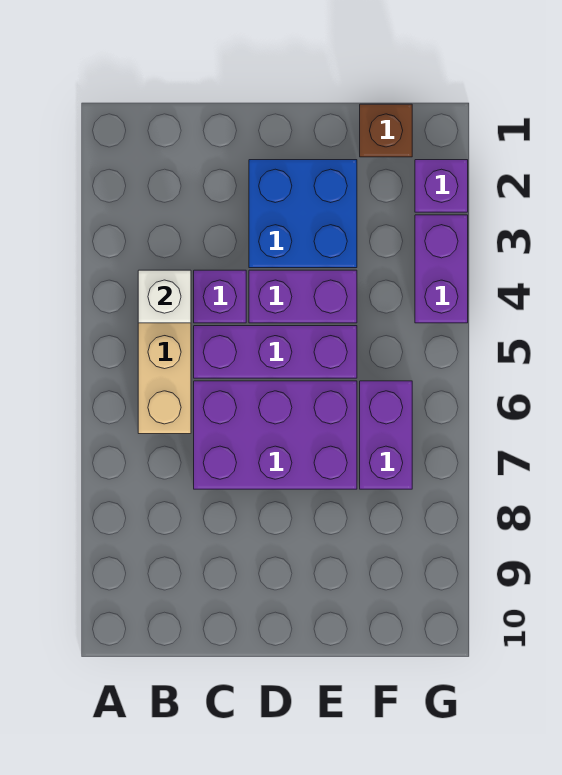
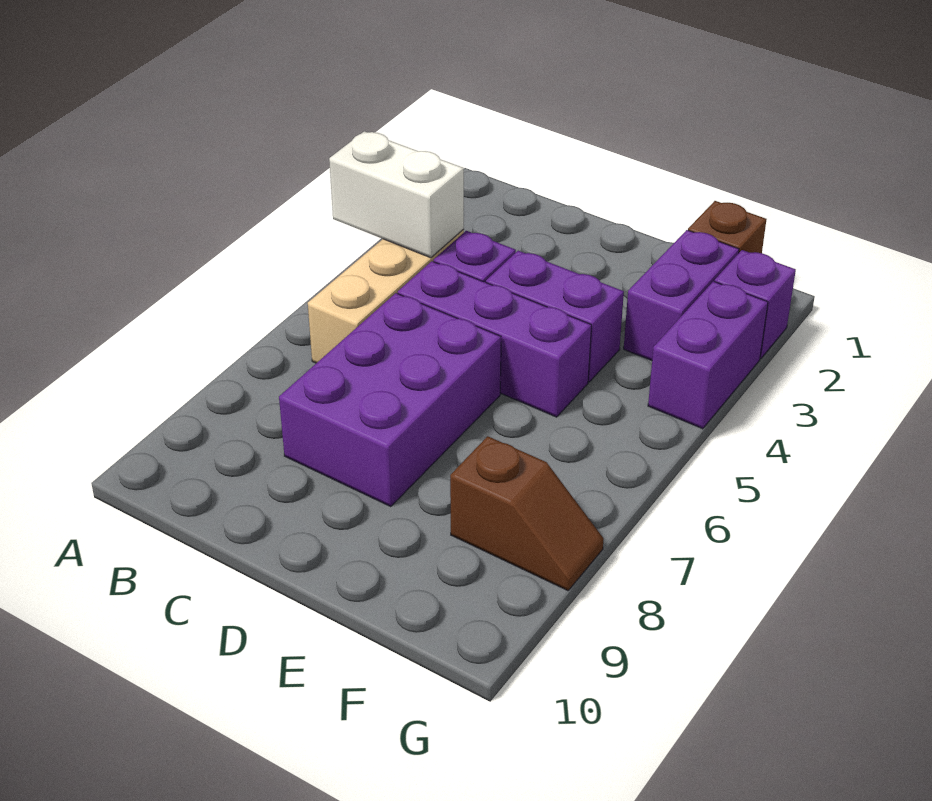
white brick B4 level 2 -> white brick A4:B4 level 2
purple brick C6:E7 level 1 -> purple brick C6:D8 level 1
blue brick D2:E3 level 1 -> none
purple brick F6:F7 level 1 -> purple brick F2:F3 level 1
none -> brown slope F8:G8 level 1 top F

